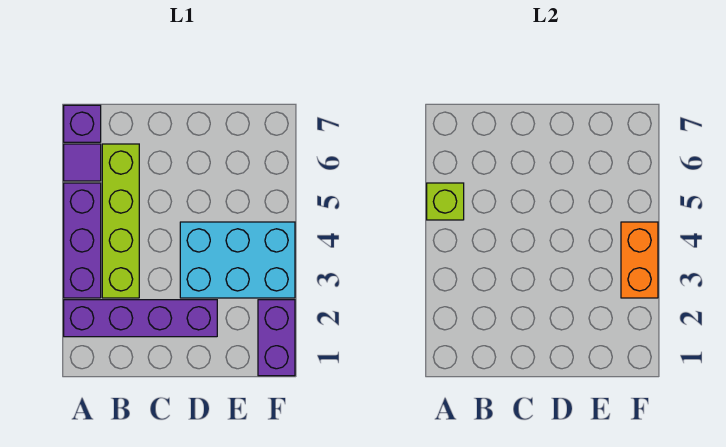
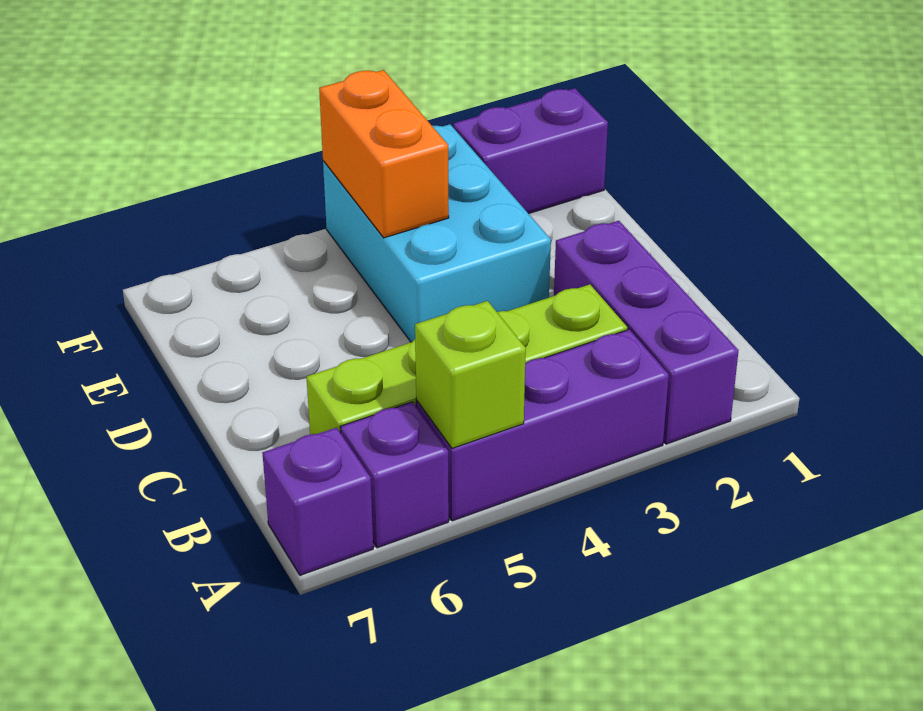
purple brick A2:D2 level 1 -> purple brick A2:C2 level 1
purple tile A6 level 1 -> purple brick A6 level 1
orange brick F3:F4 level 2 -> orange brick E4:F4 level 2

